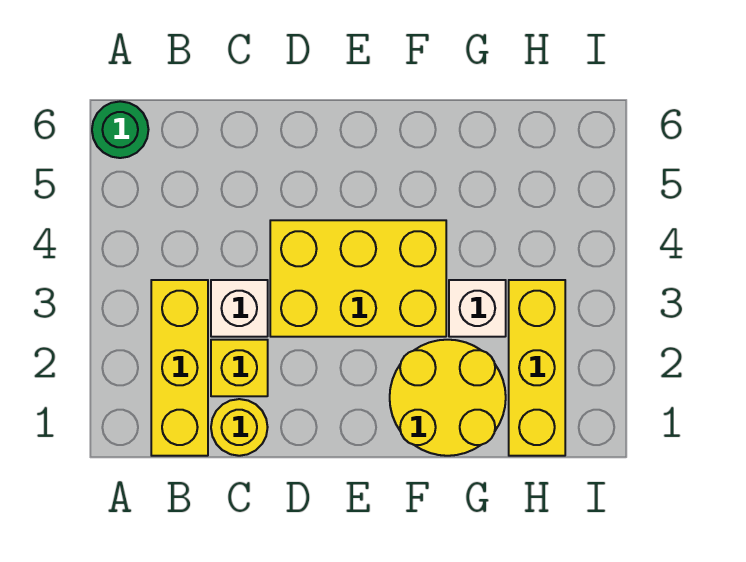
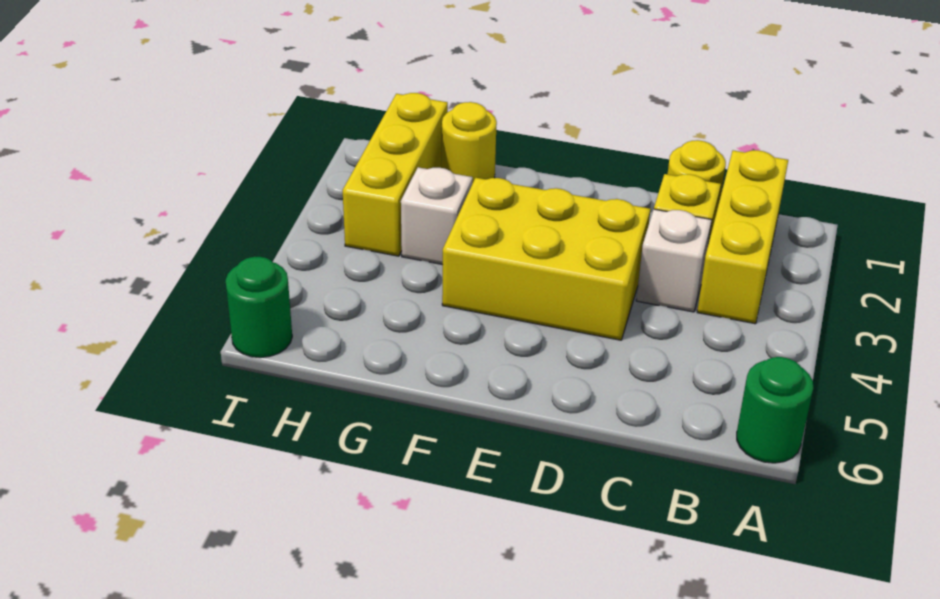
yellow round brick F1:G2 level 1 -> yellow round brick G1 level 1
none -> green round brick I6 level 1

